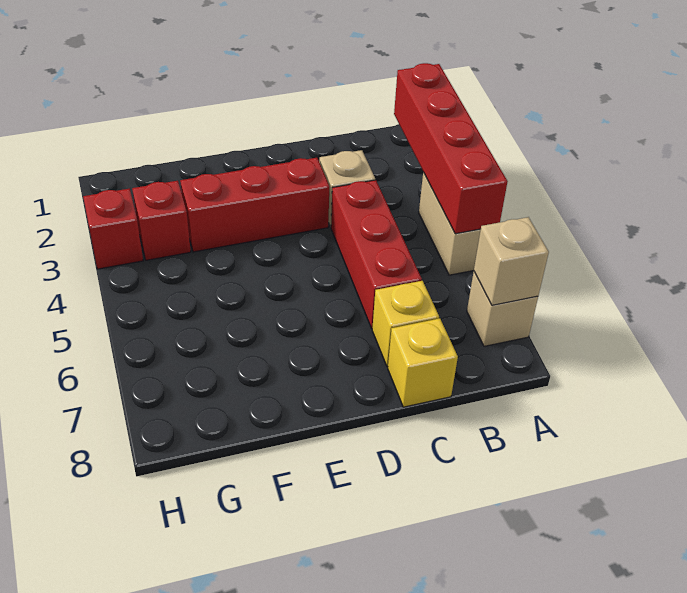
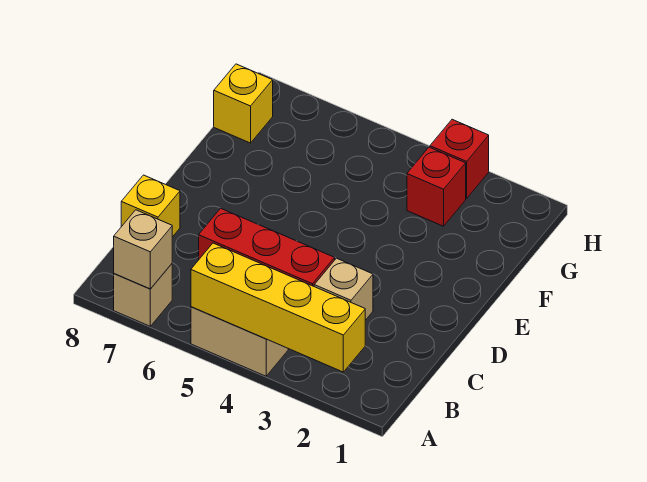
red brick A2:A5 level 2 -> yellow brick A2:A5 level 2
yellow brick C7 level 1 -> yellow brick G8 level 1
red brick D3:F3 level 1 -> none

